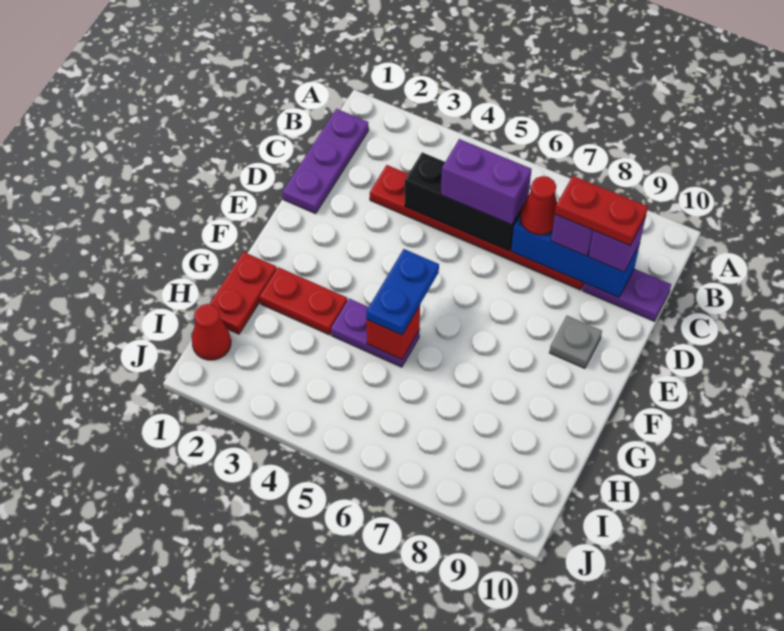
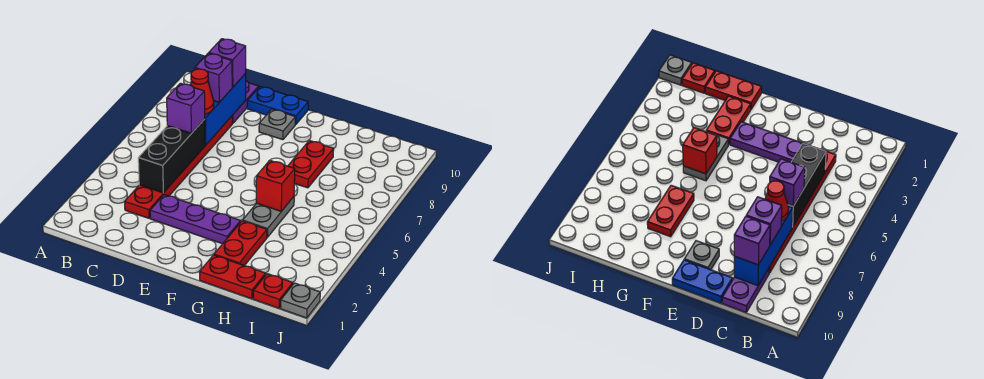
purple plate B1:D1 level 1 -> purple plate D3:F3 level 1
purple brick C5:C6 level 3 -> purple brick C6 level 3
red plate C8:C9 level 4 -> red plate G7:G8 level 1
blue plate F5:G5 level 3 -> blue plate D10:E10 level 1
purple plate G4:G5 level 1 -> grey plate G4:G5 level 1
red cone I1 level 1 -> red plate I1 level 1
none -> grey plate J1 level 1

